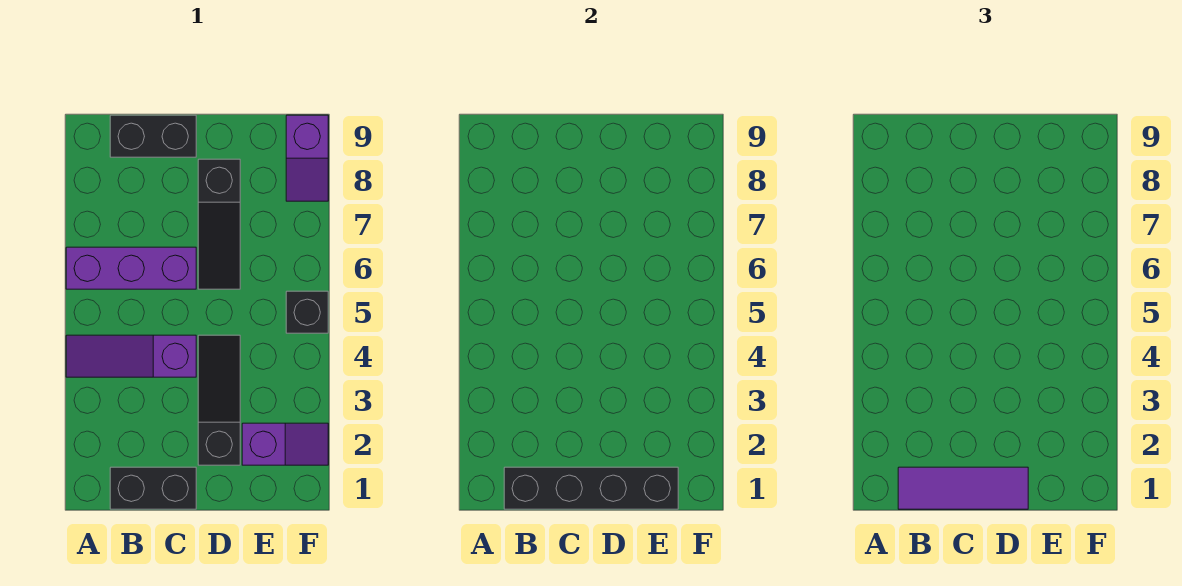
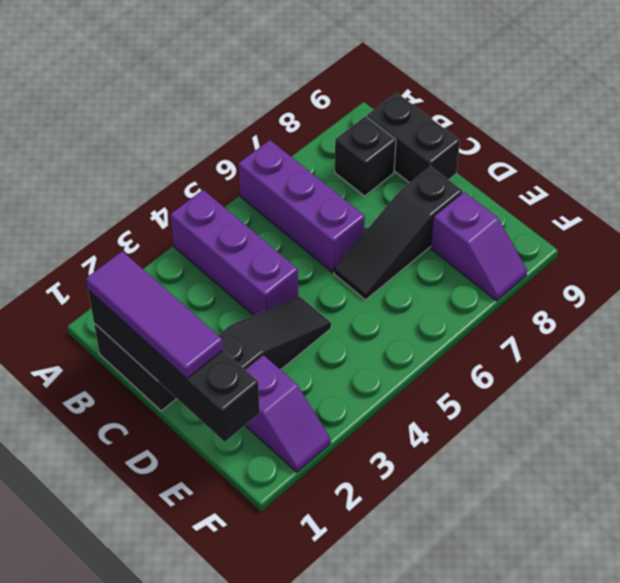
purple slope A4:C4 level 1 top C -> purple brick A4:C4 level 1
black brick F5 level 1 -> black brick B8 level 1
purple slope F8:F9 level 1 top 9 -> purple slope E8:F8 level 1 top E

